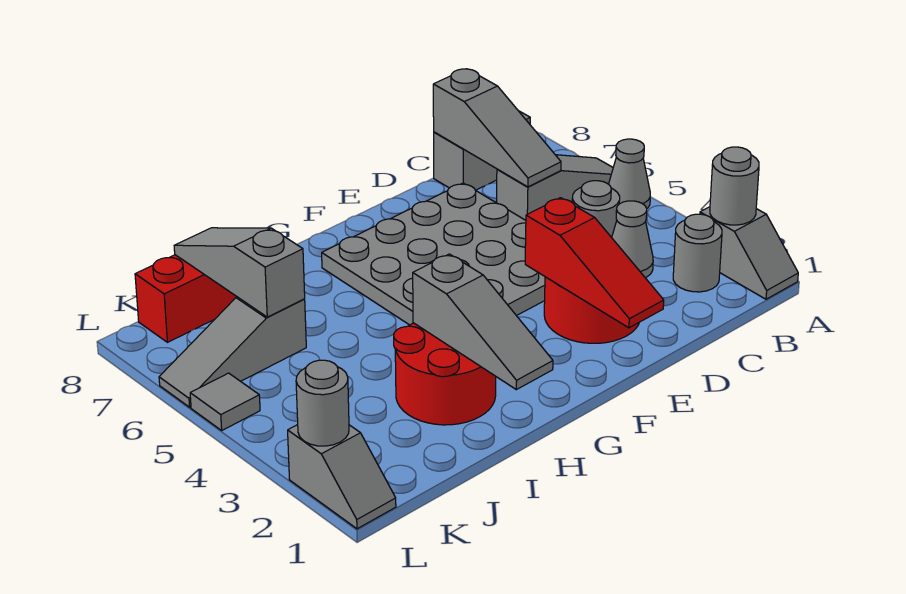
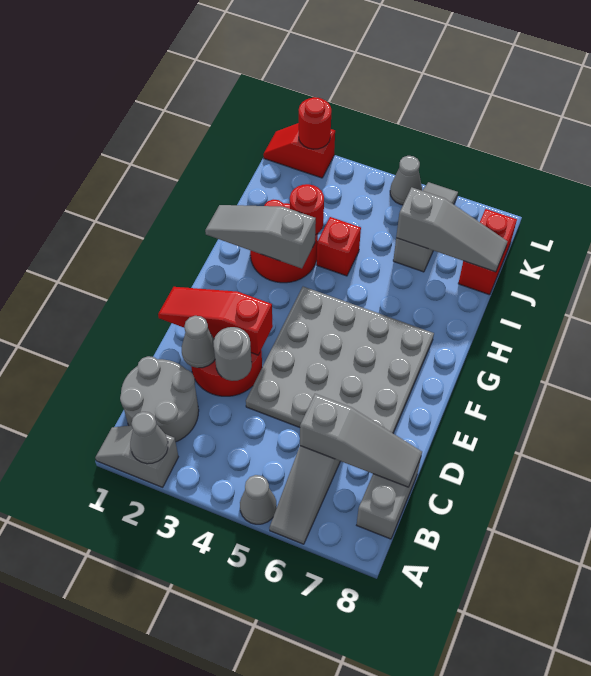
grey round brick A2 level 2 -> grey cone A2 level 2
grey round brick B2 level 1 -> grey round brick B1:C2 level 1
grey slope C6:C8 level 2 top 8 -> grey slope C6:C8 level 2 top 6
none -> red round brick I3 level 2
none -> red brick I4 level 1
grey slope L1:L2 level 1 top 2 -> red slope L1:L2 level 1 top 2
grey round brick L2 level 2 -> red round brick L2 level 2
grey tile L5 level 1 -> grey cone L5 level 1

